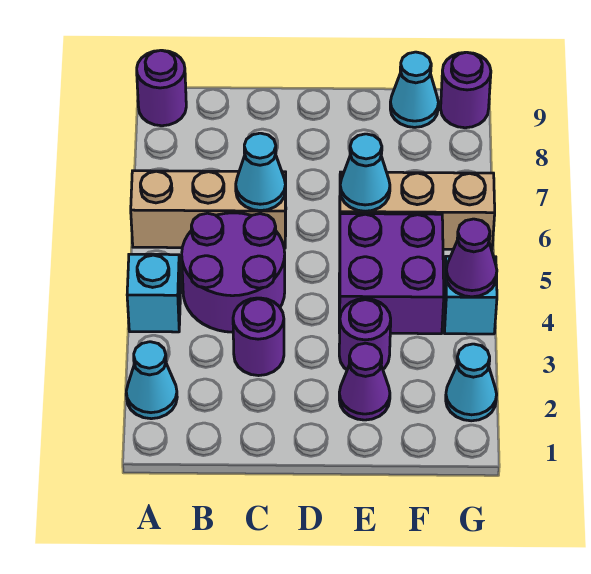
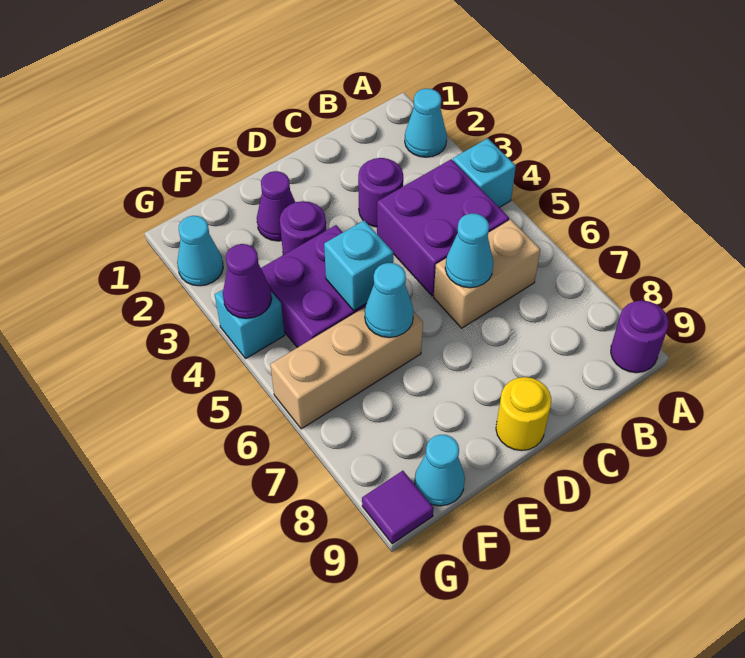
tan brick A6:C6 level 1 -> tan brick B6:C6 level 1
purple round brick B4:C5 level 1 -> purple brick B4:C5 level 1
none -> yellow round brick D9 level 1
none -> cyan brick E5 level 2
purple round brick G9 level 1 -> purple tile G9 level 1

